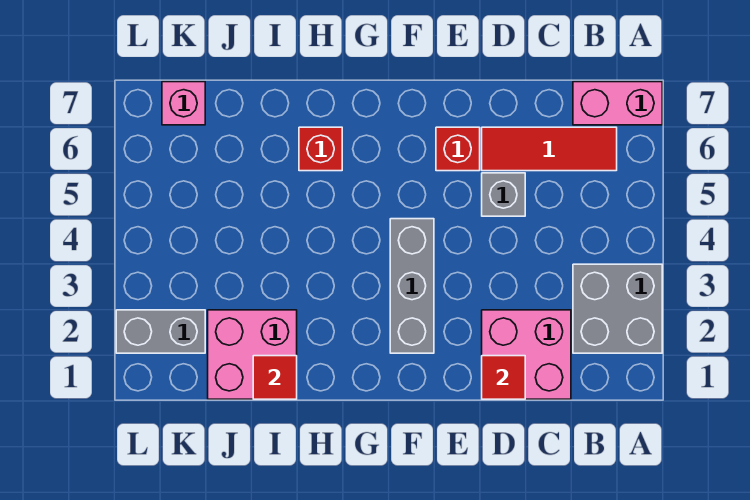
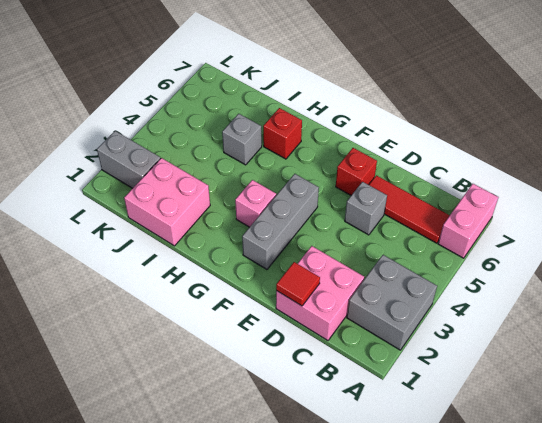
pink brick A7:B7 level 1 -> pink brick A6:A7 level 1
red tile I1 level 2 -> none
none -> grey brick I5 level 1
pink brick K7 level 1 -> pink brick G3 level 1

